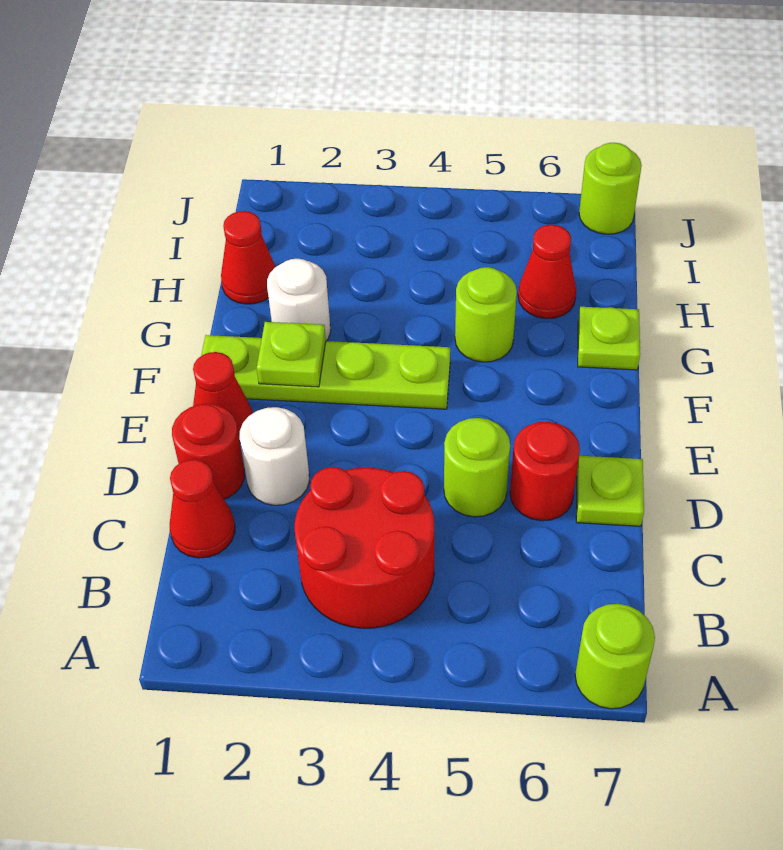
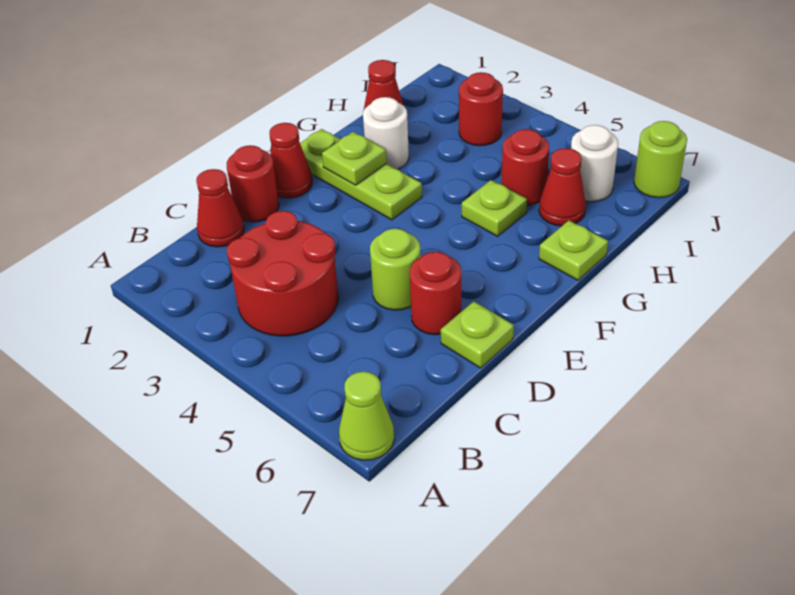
lime round brick A7 level 1 -> lime cone A7 level 1
white round brick D2 level 1 -> white round brick I6 level 1
lime plate F1:F4 level 1 -> lime plate F1:F3 level 1
lime round brick G5 level 1 -> lime plate G5 level 1
none -> red round brick H5 level 1
none -> red round brick I3 level 1

